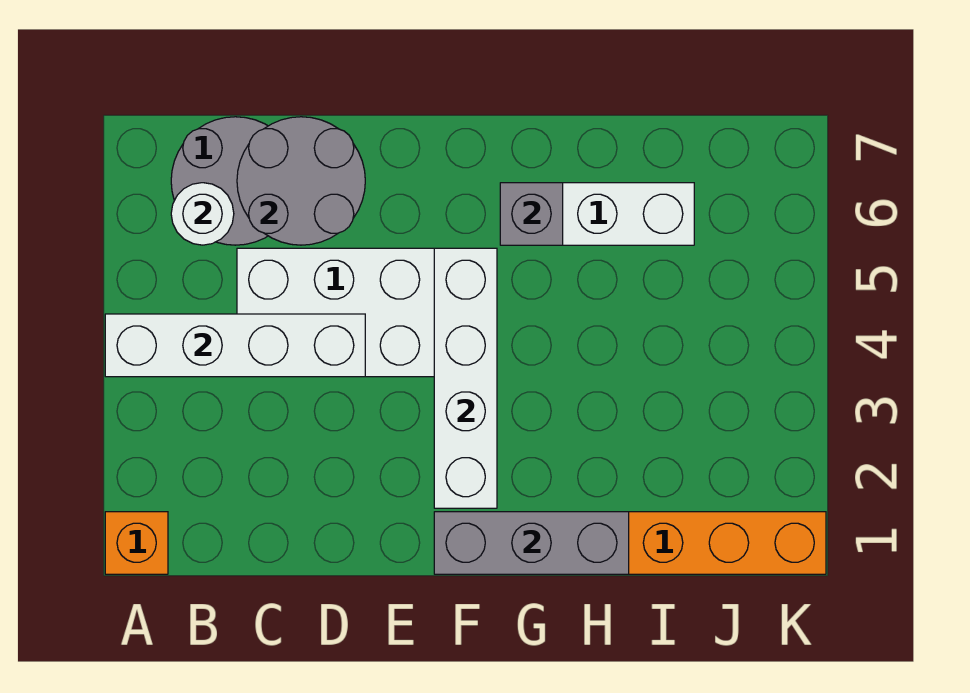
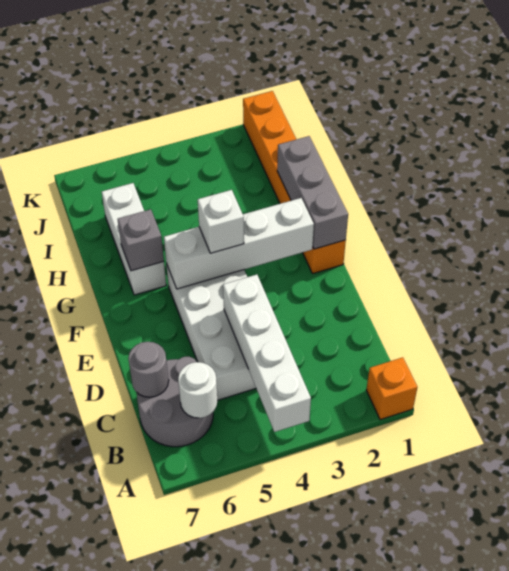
grey round brick C6:D7 level 2 -> grey round brick C7 level 2
none -> white brick F4 level 3

